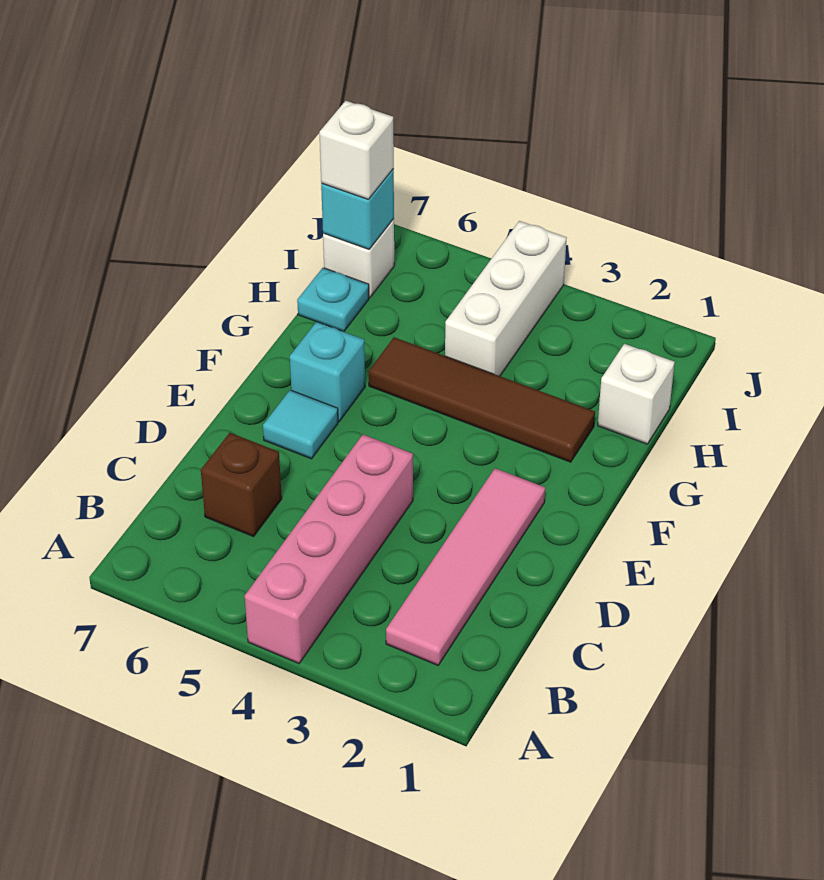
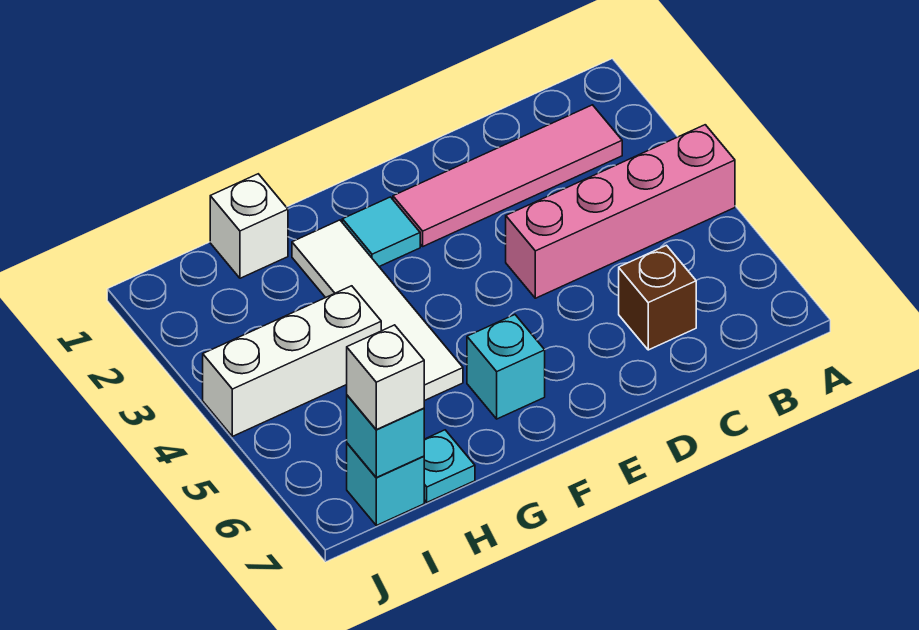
cyan tile E6 level 1 -> cyan tile F2 level 1
brown tile G2:G5 level 1 -> white tile G2:G5 level 1
white brick I7 level 1 -> cyan brick I7 level 1

